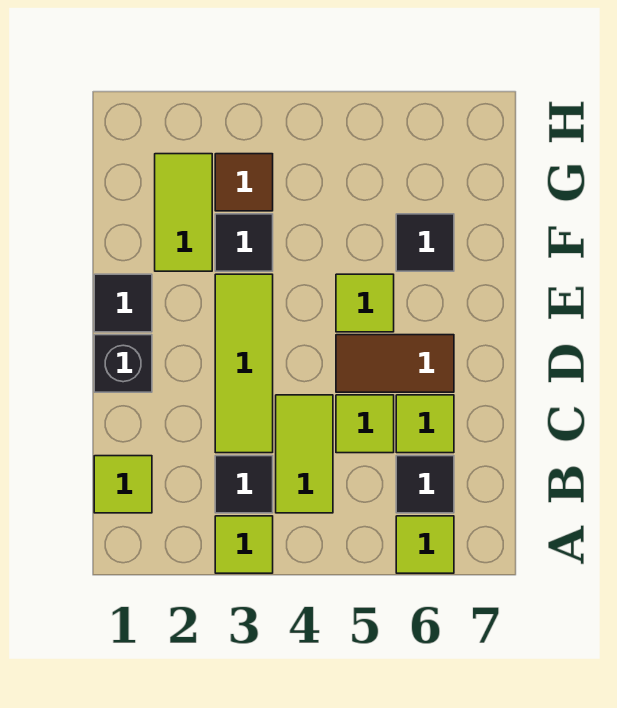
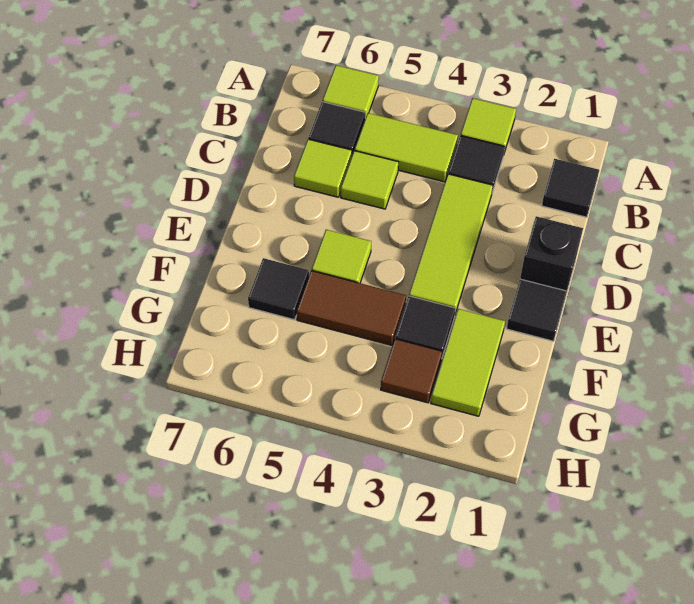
lime tile B1 level 1 -> black tile B1 level 1
lime tile B4:C4 level 1 -> lime tile B4:B5 level 1
brown tile D5:D6 level 1 -> brown tile F4:F5 level 1

